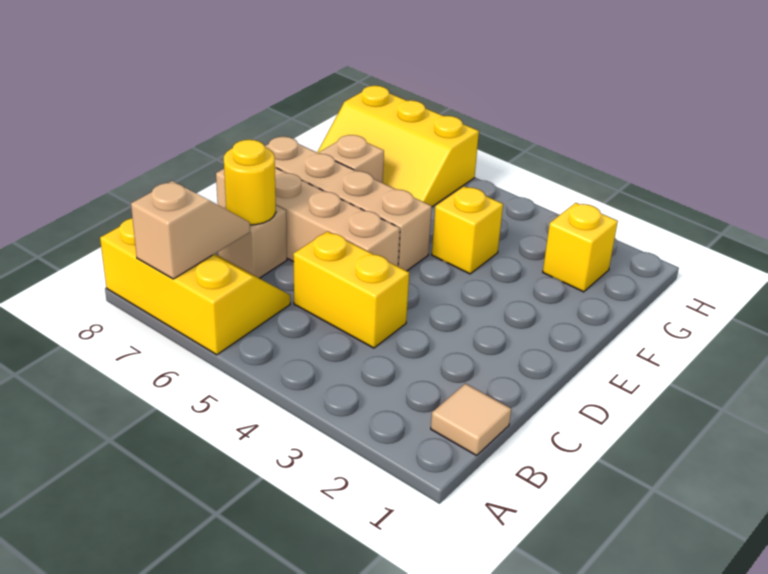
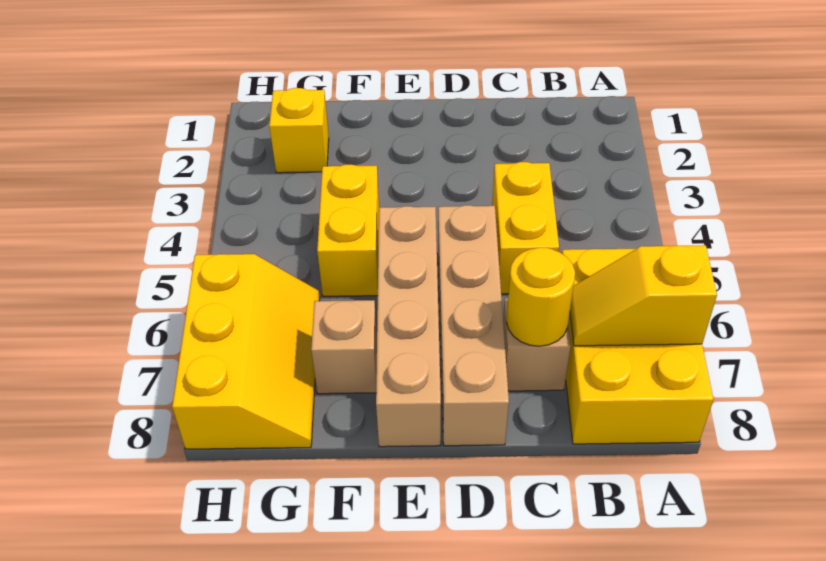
yellow slope A6:B8 level 1 top A -> yellow brick A6:B8 level 1
tan slope A7:B7 level 2 top A -> yellow slope A7:B7 level 2 top A
tan tile B1 level 1 -> none
yellow brick F4 level 1 -> yellow brick F4:F5 level 1

